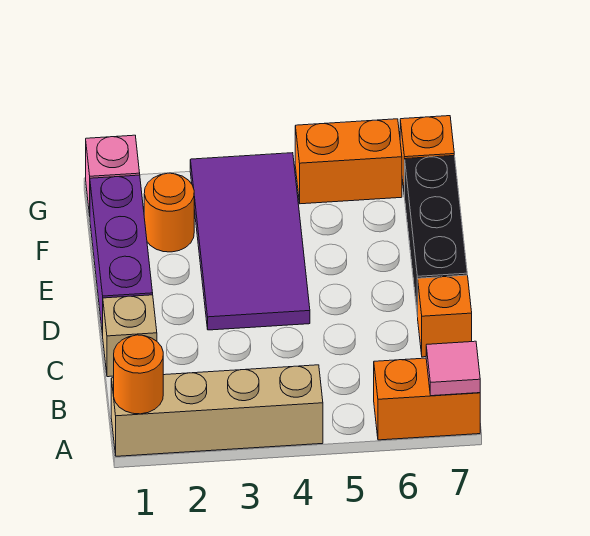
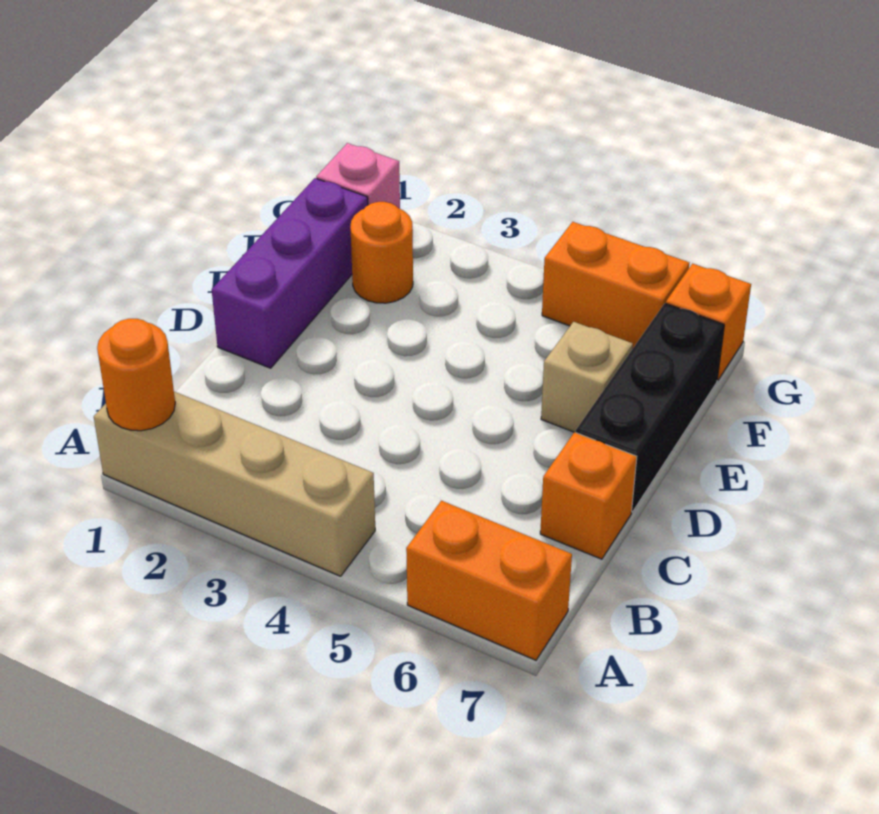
pink tile A7 level 2 -> none
tan brick C1 level 1 -> tan brick E6 level 1
purple tile D3:G4 level 1 -> none

